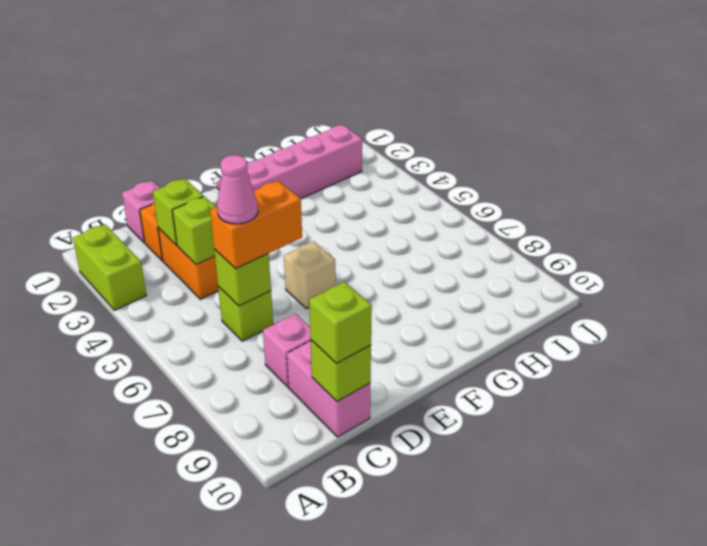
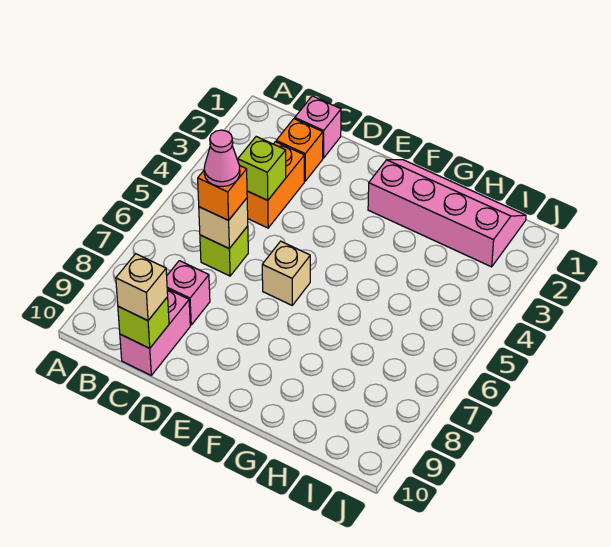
lime brick A2:A3 level 1 -> none
lime brick C3 level 2 -> none
lime brick C6 level 2 -> tan brick C6 level 2
orange brick C6:D6 level 3 -> orange brick C6 level 3
lime brick C10 level 3 -> tan brick C10 level 3

